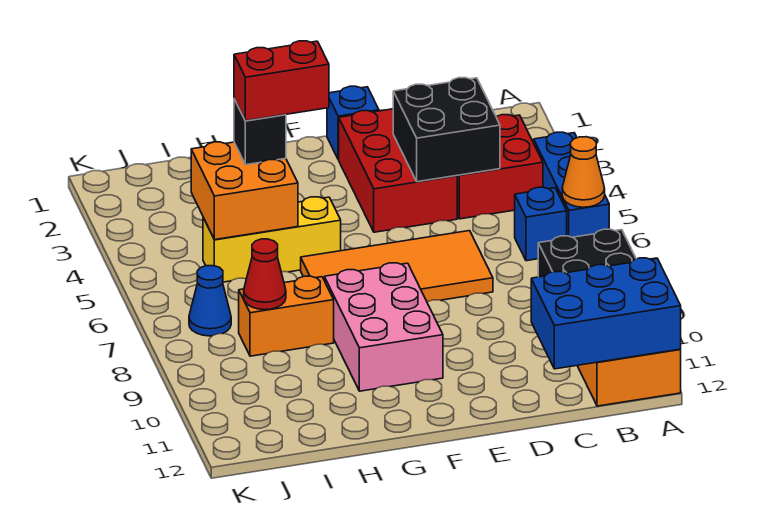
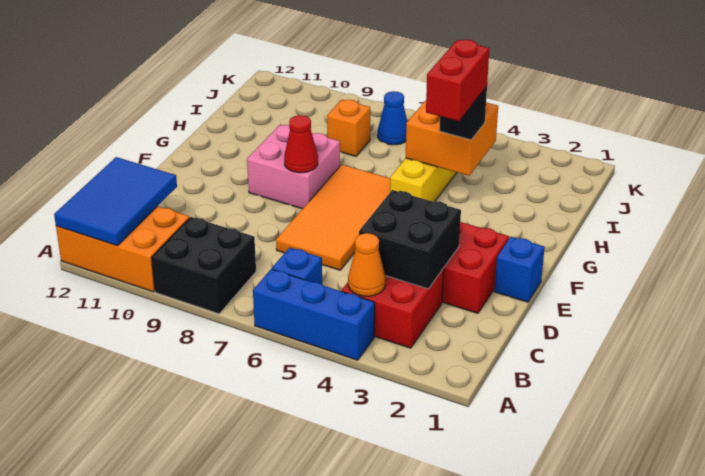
orange cone A6 level 2 -> orange cone B4 level 2
blue brick A11:C12 level 2 -> blue tile A11:C12 level 2
pink brick F8:G10 level 1 -> pink brick F8:G9 level 1
orange brick H8:I8 level 1 -> orange brick I8 level 1
red cone I8 level 2 -> red cone F8 level 2

